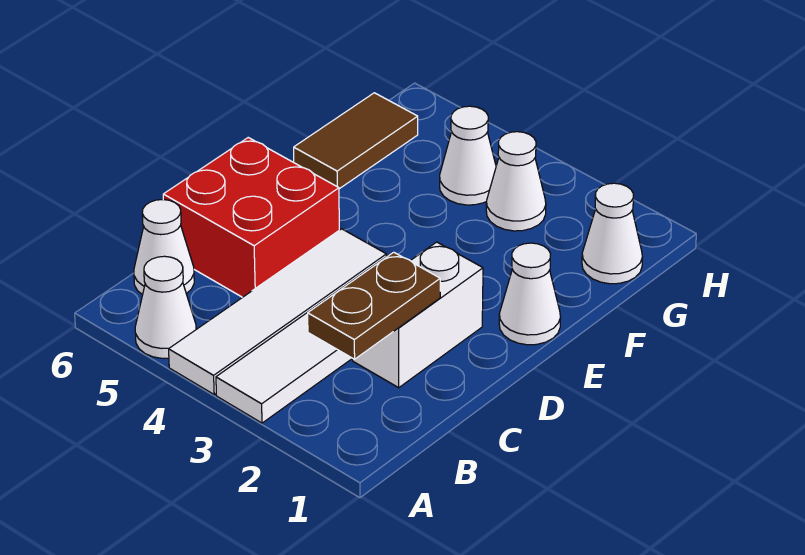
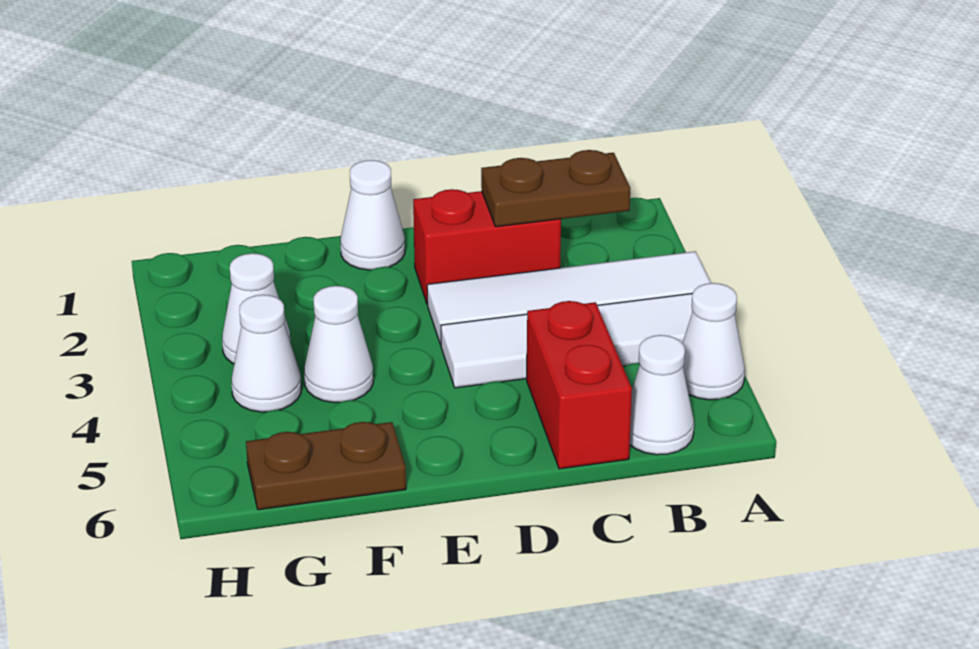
white brick C2:D2 level 1 -> red brick C2:D2 level 1
red brick C5:D6 level 1 -> red brick C5:C6 level 1
brown tile F6:G6 level 1 -> brown plate F6:G6 level 1
white cone G1 level 1 -> white cone F4 level 1

